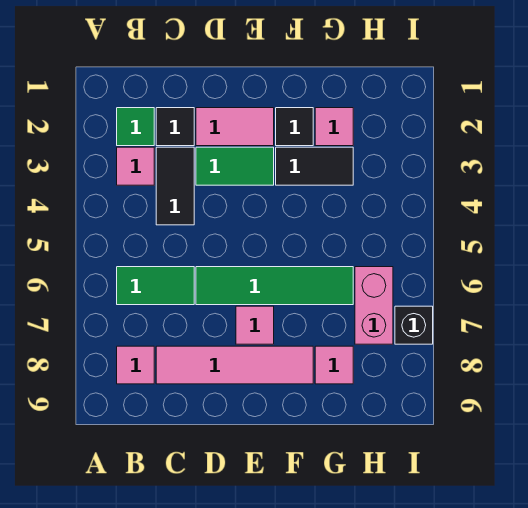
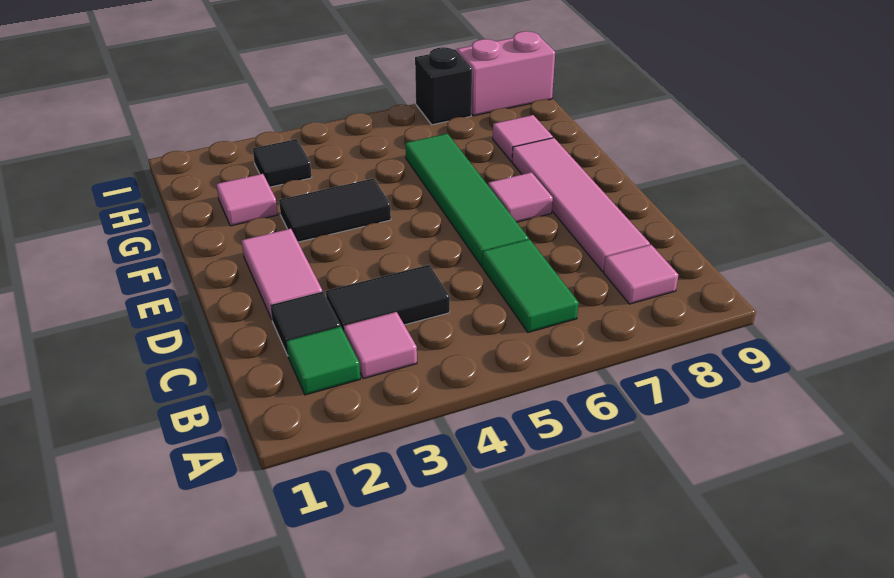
green tile D3:E3 level 1 -> none
black tile F2 level 1 -> black tile H3 level 1
black tile F3:G3 level 1 -> black tile F3:F4 level 1
pink brick H6:H7 level 1 -> pink brick I8:I9 level 1

